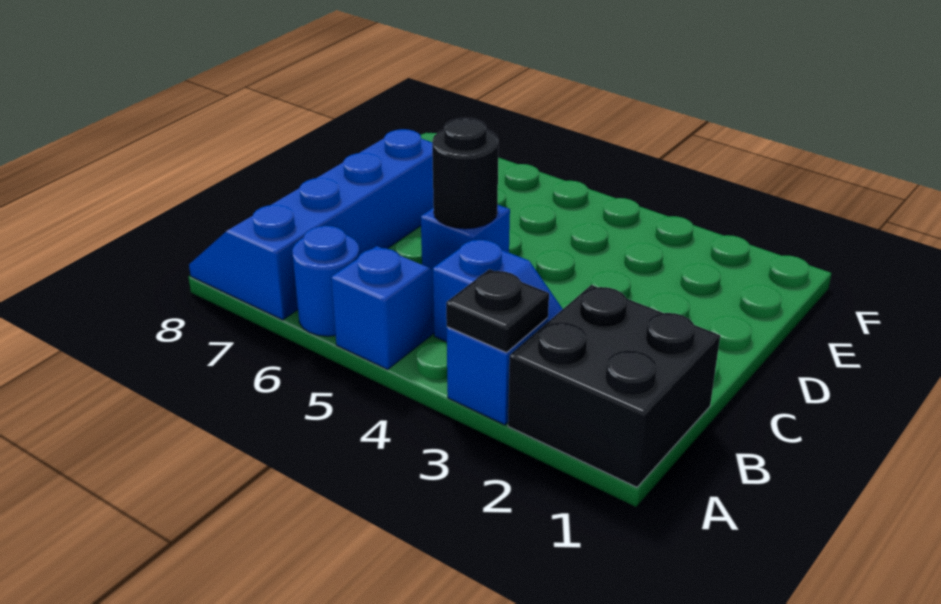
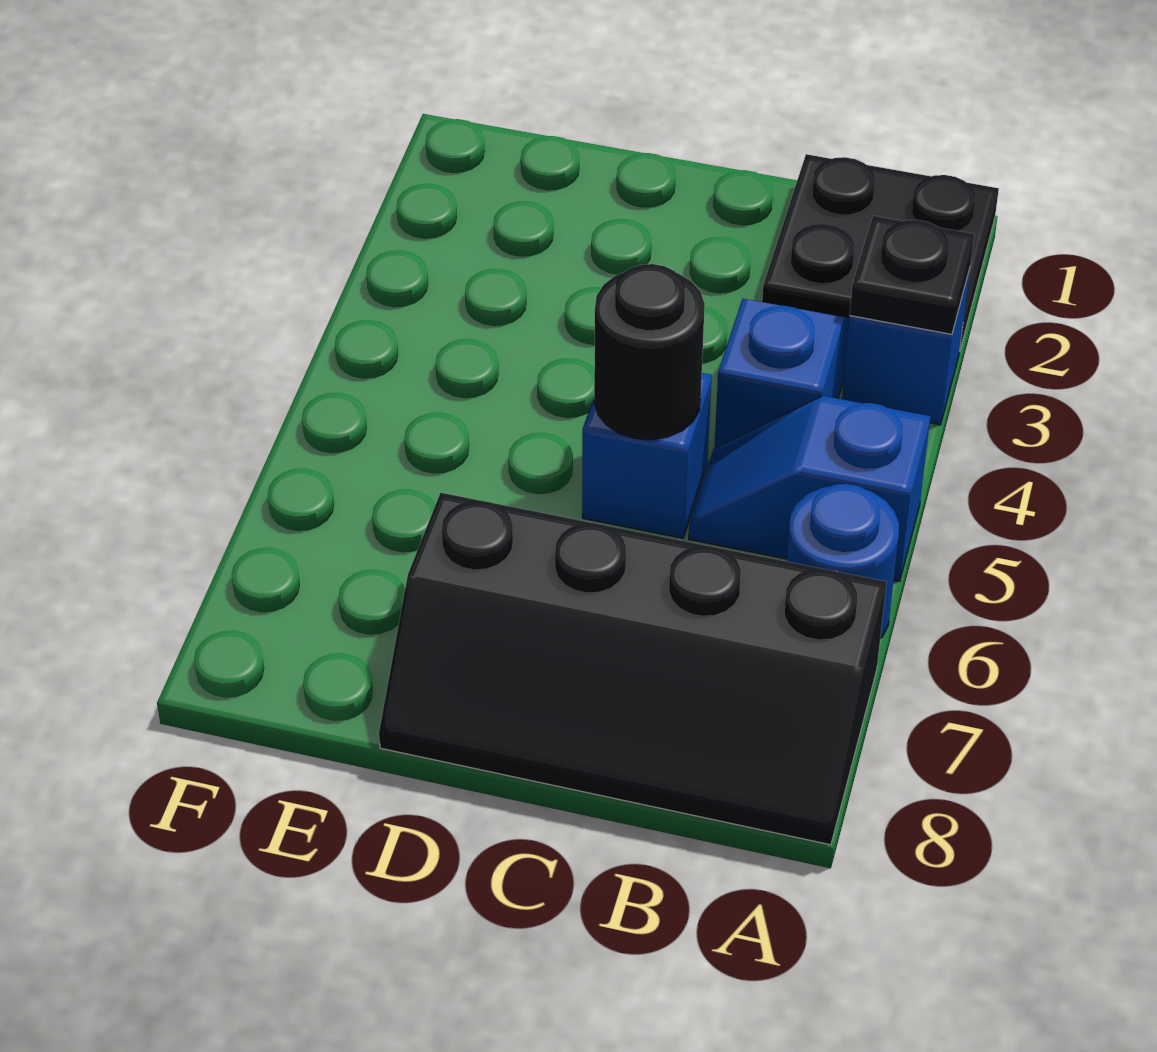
black brick A1:B2 level 1 -> black plate A1:B2 level 1
blue slope A7:D8 level 1 top 7 -> black slope A7:D8 level 1 top 7

